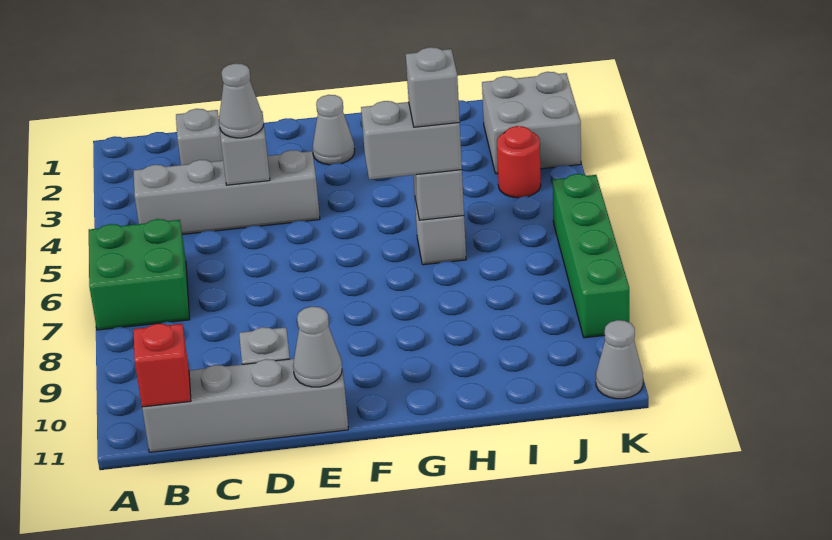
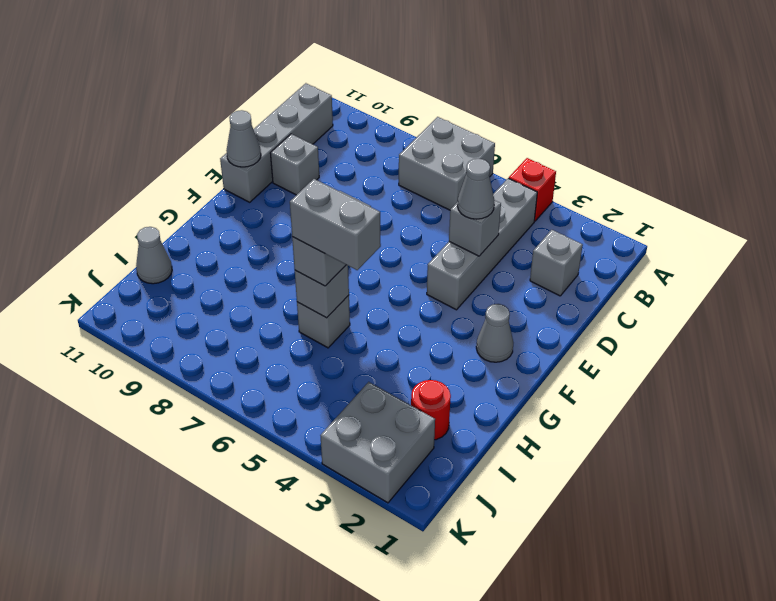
green brick A6:B7 level 1 -> grey brick A6:B7 level 1
red brick B11 level 2 -> red brick A4 level 1
grey brick H6 level 4 -> grey brick H5:H6 level 4
red round brick J4 level 1 -> red round brick I2 level 1
green brick K6:K9 level 1 -> none
grey cone K11 level 1 -> grey cone I11 level 1

